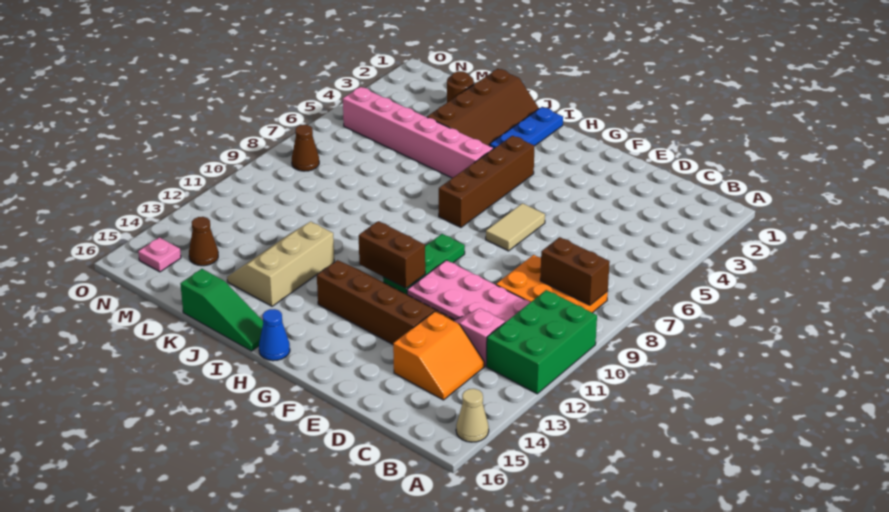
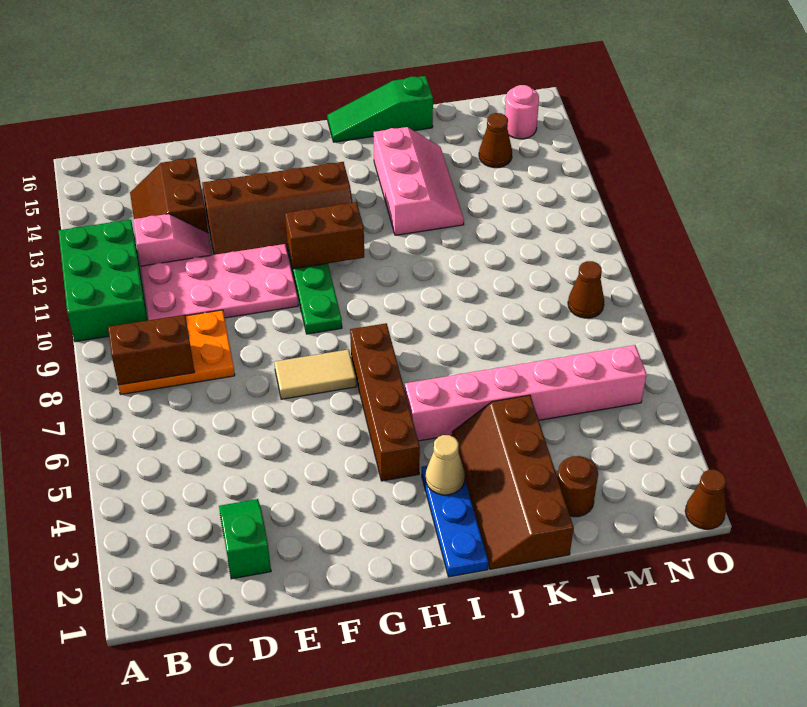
tan cone A15 level 1 -> tan cone I3 level 2
orange slope C13:D14 level 1 top D -> brown slope C13:D14 level 1 top D
none -> green slope D2:D3 level 1 top 2
tan tile F6:F7 level 1 -> tan tile F7:G7 level 1
blue cone H16 level 1 -> none
tan slope J12:K14 level 1 top J -> pink slope J12:K14 level 1 top J
pink plate N15 level 1 -> pink round brick N15 level 1
none -> brown cone O1 level 1

